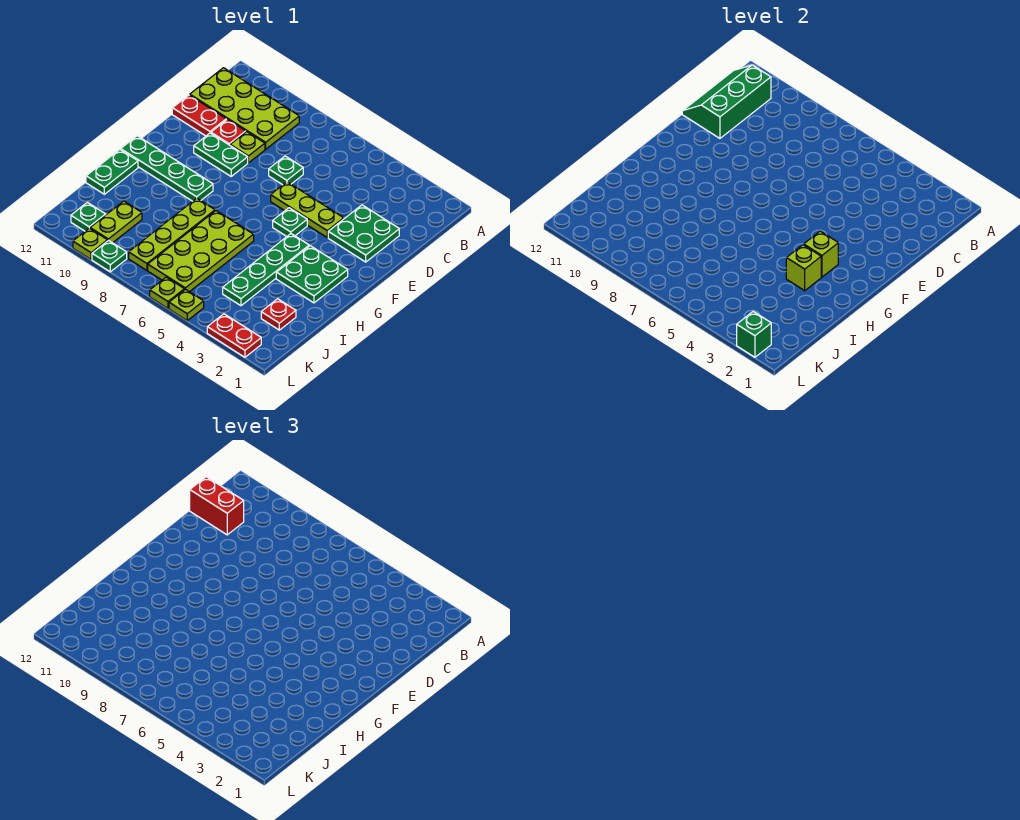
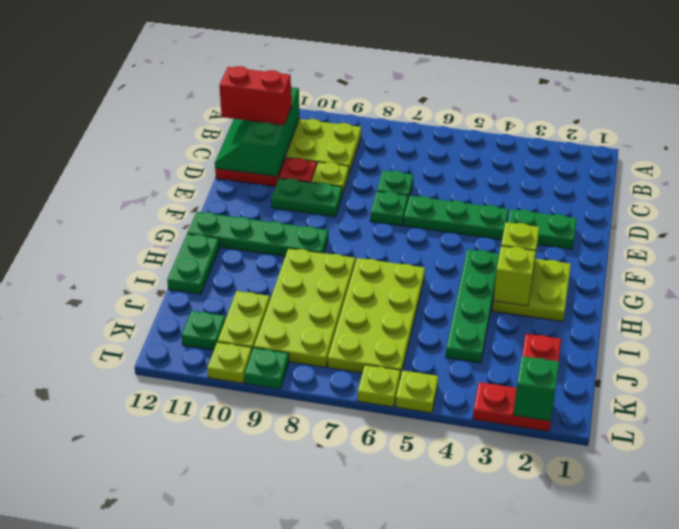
green plate D2:E3 level 1 -> green plate E2:E3 level 1
lime plate E4:E6 level 1 -> green plate E4:E6 level 1
green plate F5 level 1 -> green plate E7 level 1
green plate G2:H3 level 1 -> lime plate G2:H3 level 1
lime plate H8:K8 level 1 -> lime plate H8:K9 level 1

